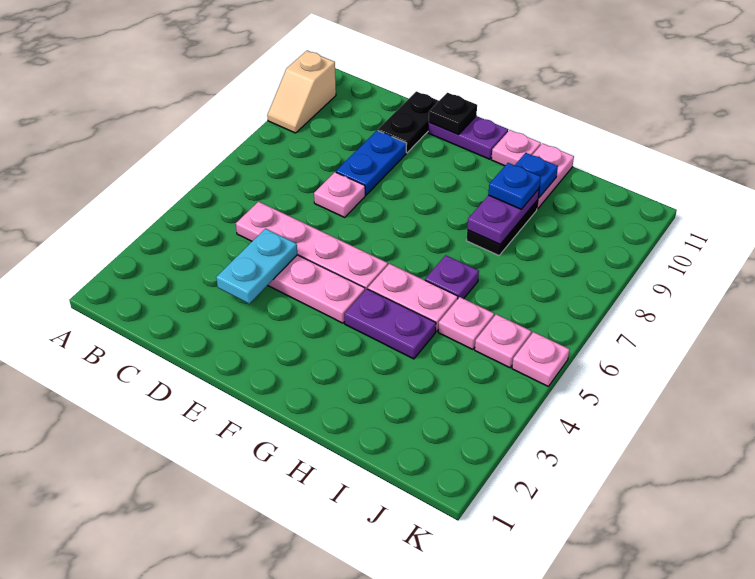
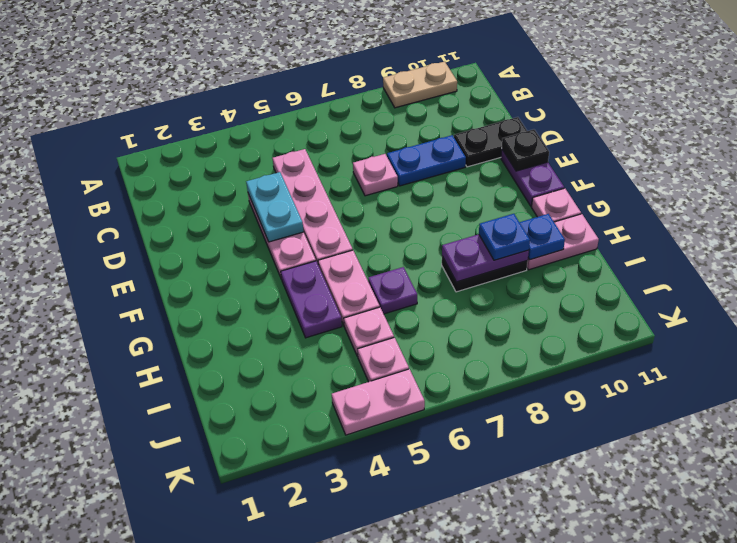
tan slope A9:A10 level 1 top 10 -> tan plate A9:A10 level 1
cyan plate D3:D4 level 2 -> cyan plate D4:E4 level 2
pink plate K5 level 1 -> pink plate K4:K5 level 1

